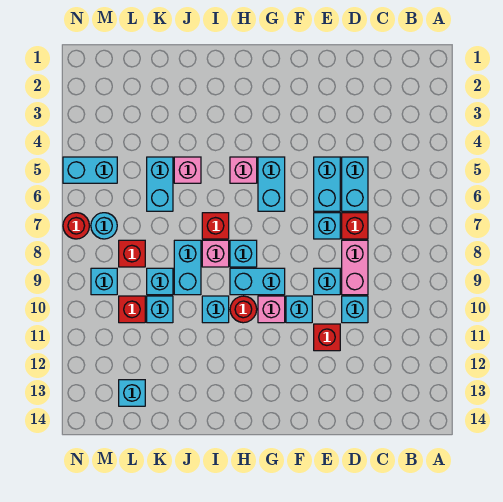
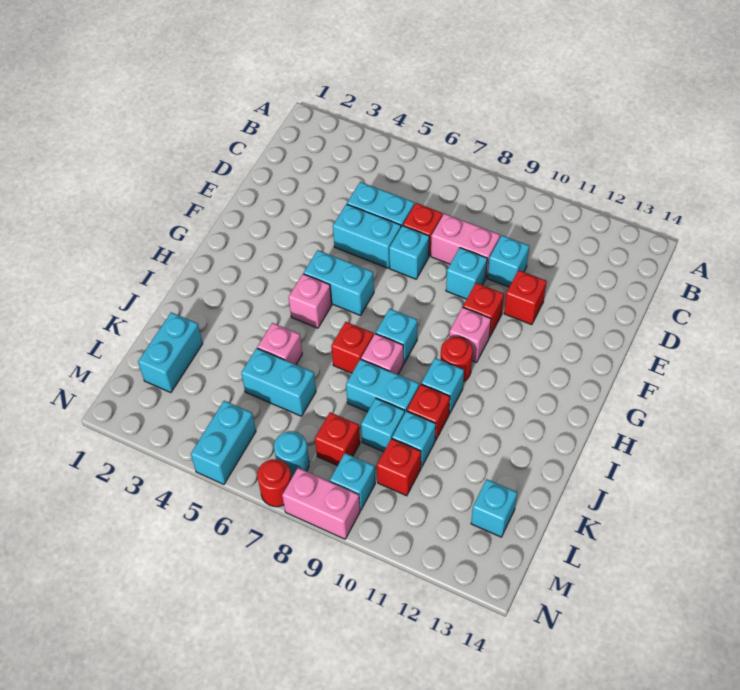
cyan brick F10 level 1 -> red brick F10 level 1
cyan brick G9:H9 level 1 -> cyan brick K2:L2 level 1
none -> red brick J10 level 1
none -> pink brick N8:N9 level 1

